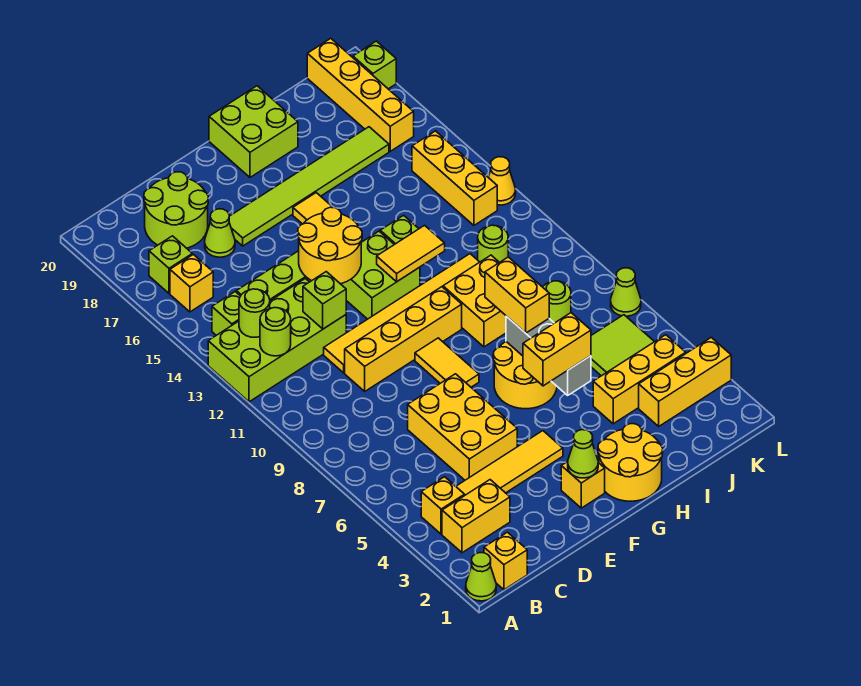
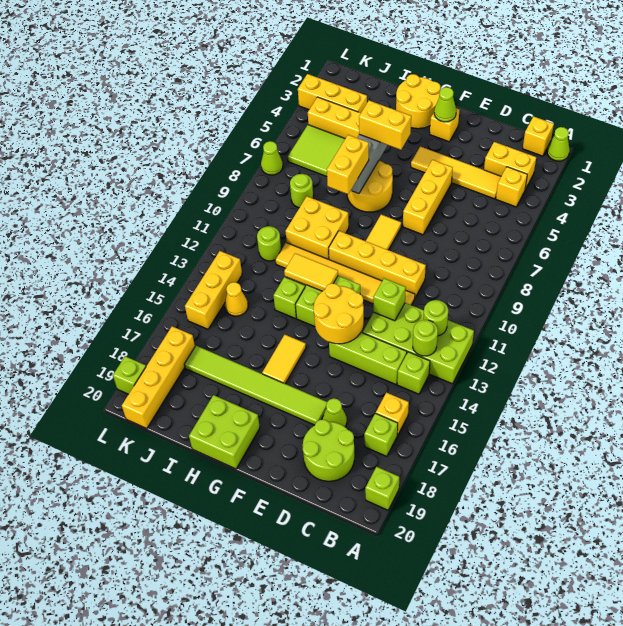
none -> lime brick A19 level 1
yellow brick D5:E7 level 1 -> yellow brick E5:E7 level 1
yellow cone L13 level 1 -> yellow cone J14 level 1

